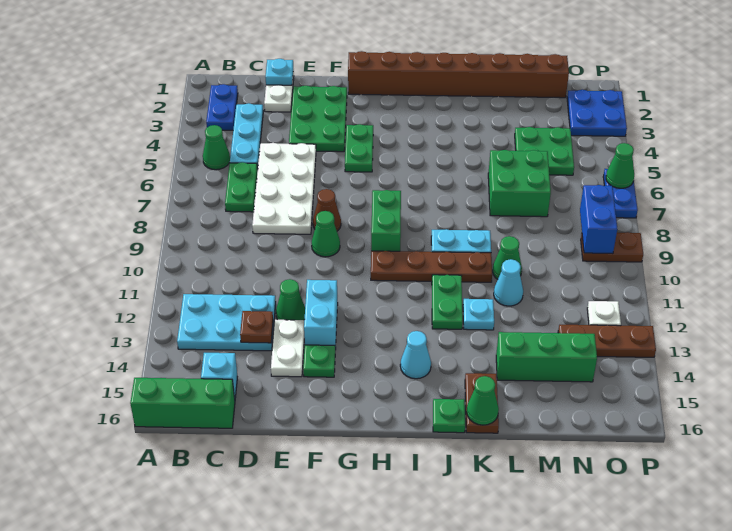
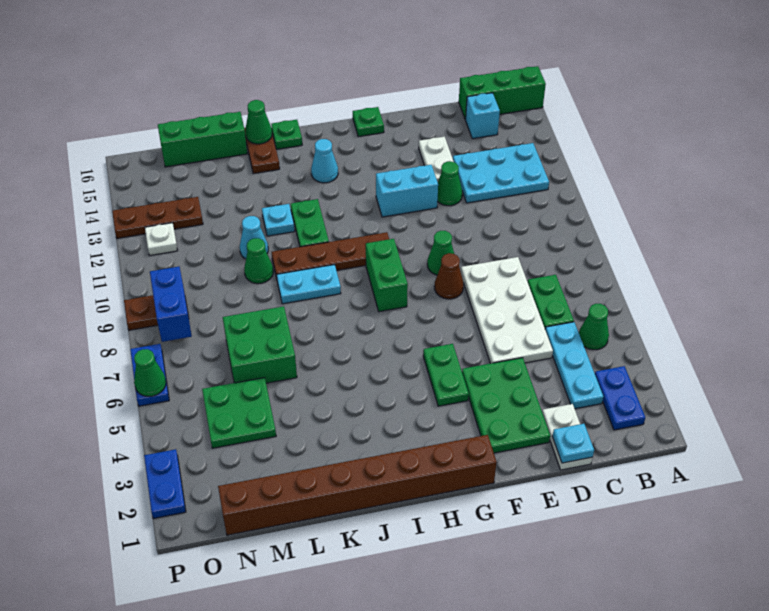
brown plate D13 level 2 -> none
cyan brick F12:F13 level 1 -> cyan brick F12:G12 level 1
green plate F14 level 1 -> green plate G16 level 1
green brick L14:N14 level 1 -> green brick L16:N16 level 1
blue plate O2:P3 level 1 -> blue plate P2:P3 level 1

